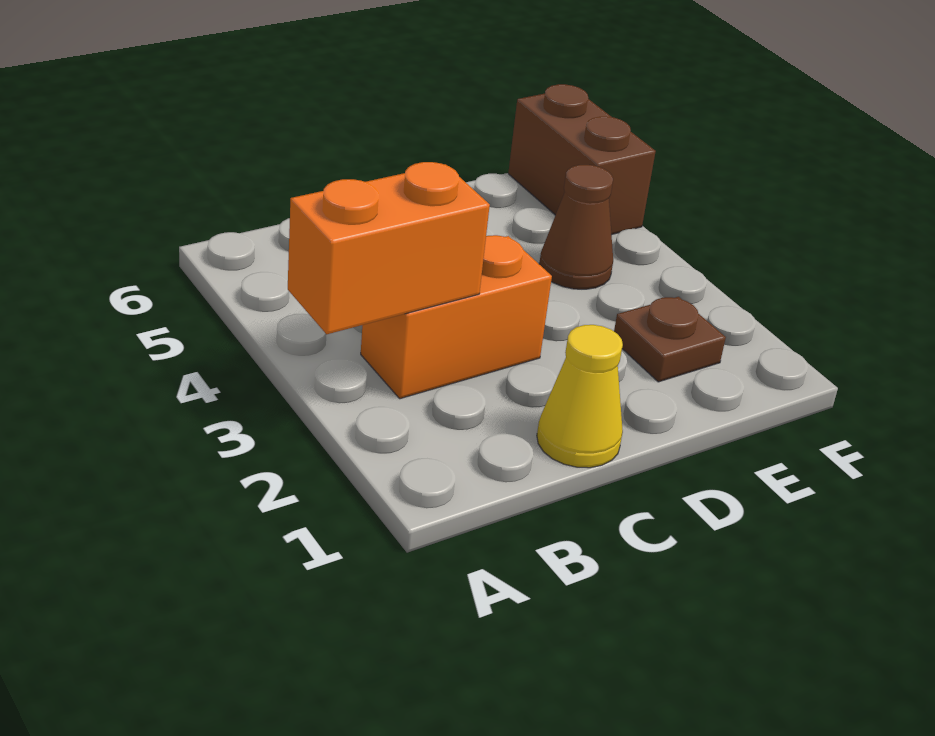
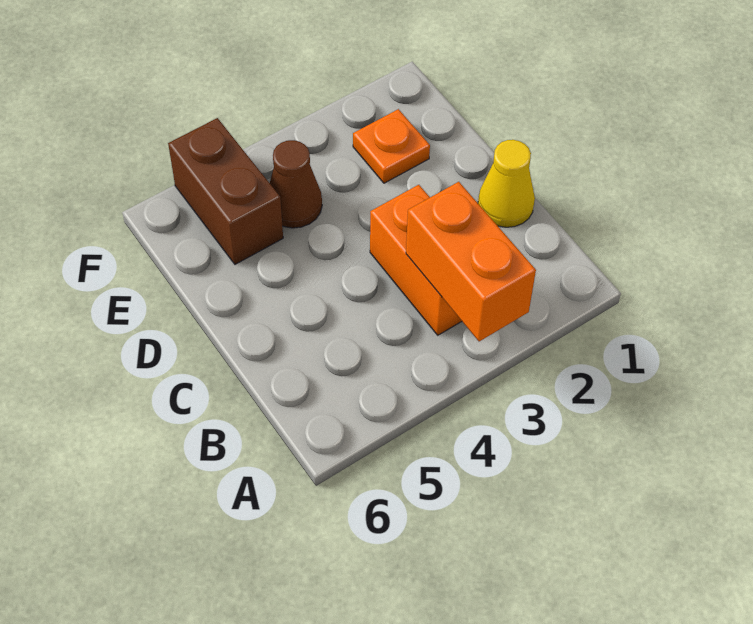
brown plate E2 level 1 -> orange plate E2 level 1
brown brick F5:F6 level 1 -> brown brick E5:F5 level 1

